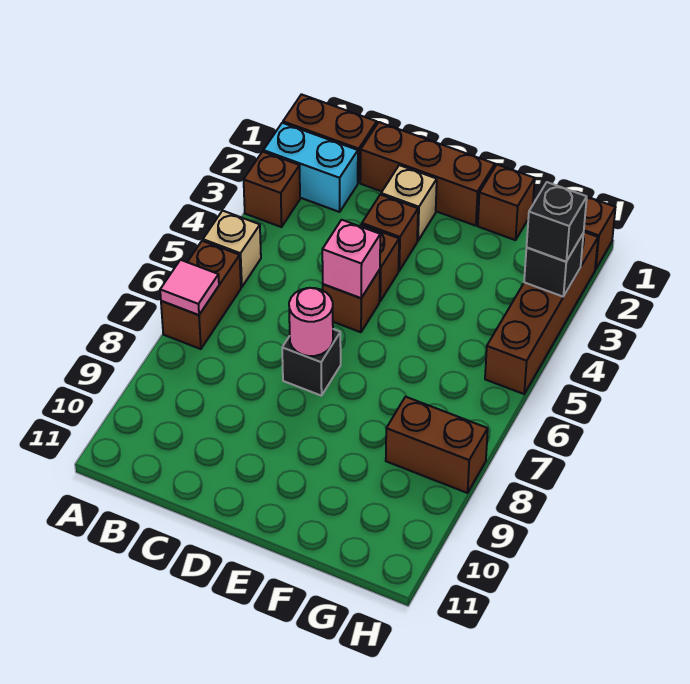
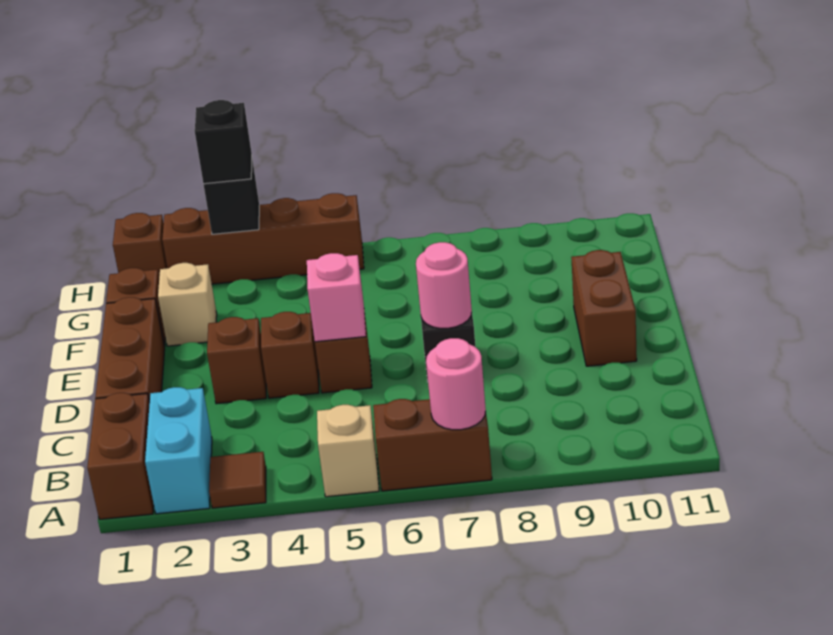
brown brick A3 level 1 -> brown tile A3 level 1
pink tile A7 level 2 -> pink round brick A7 level 2
tan brick D2 level 1 -> tan brick F2 level 1
brown brick G8:H8 level 1 -> brown brick D10:E10 level 1

